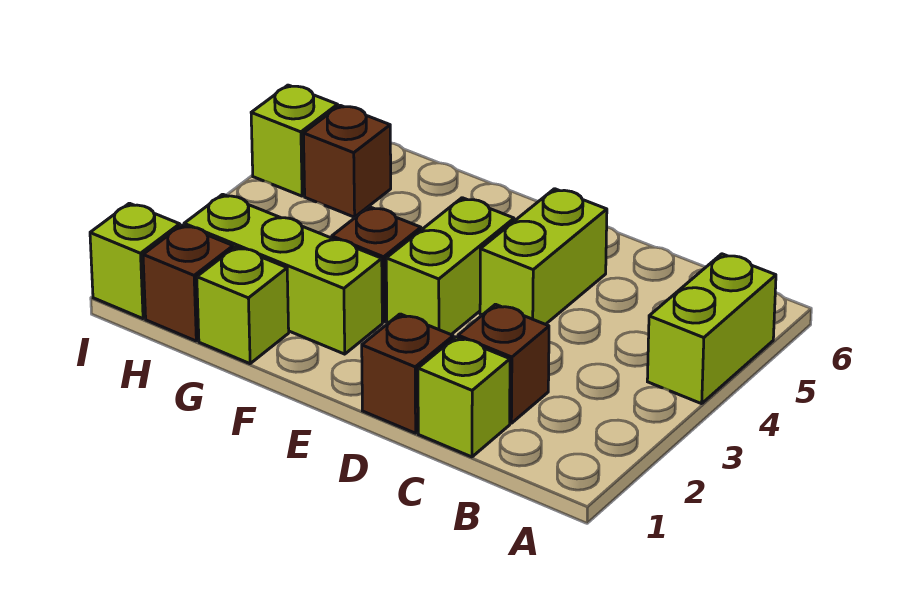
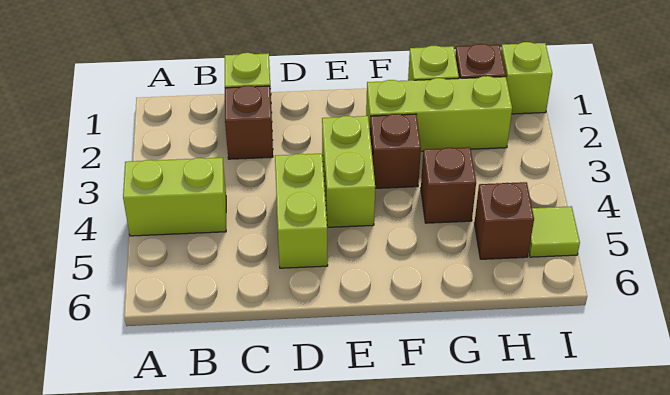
lime brick A4:A5 level 1 -> lime brick A4:B4 level 1
brown brick D1 level 1 -> brown brick G4 level 1
lime brick I5 level 1 -> lime tile I5 level 1

